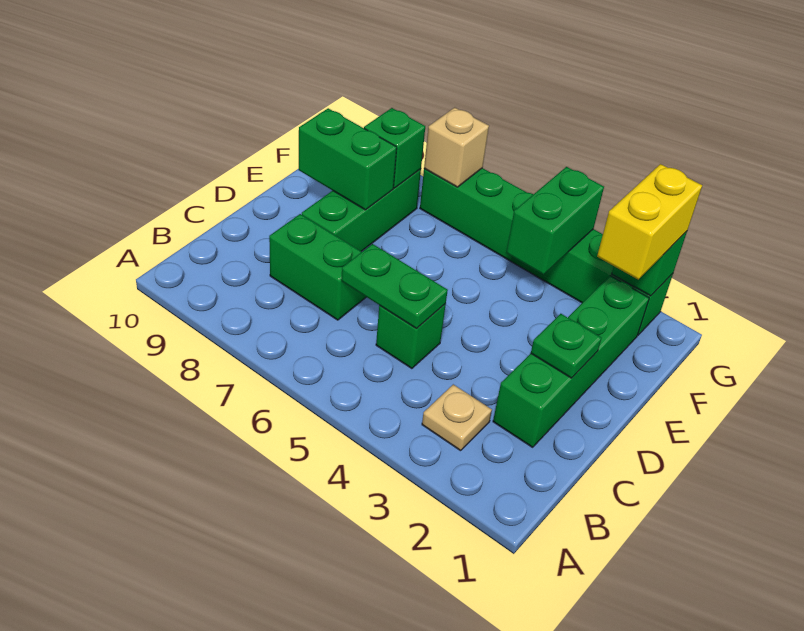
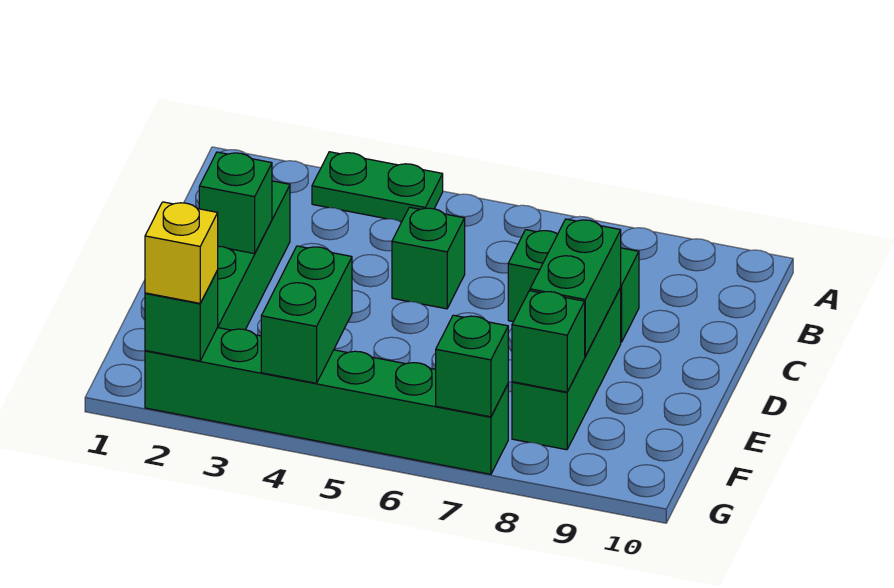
tan plate B3 level 1 -> none
green plate C5:C6 level 2 -> green plate A3:A4 level 1
green plate D2 level 2 -> green brick D2 level 2
green brick E8:E9 level 2 -> green brick D8:E8 level 2
yellow brick F2:G2 level 3 -> yellow brick G2 level 3
tan brick G7 level 2 -> green brick G7 level 2

